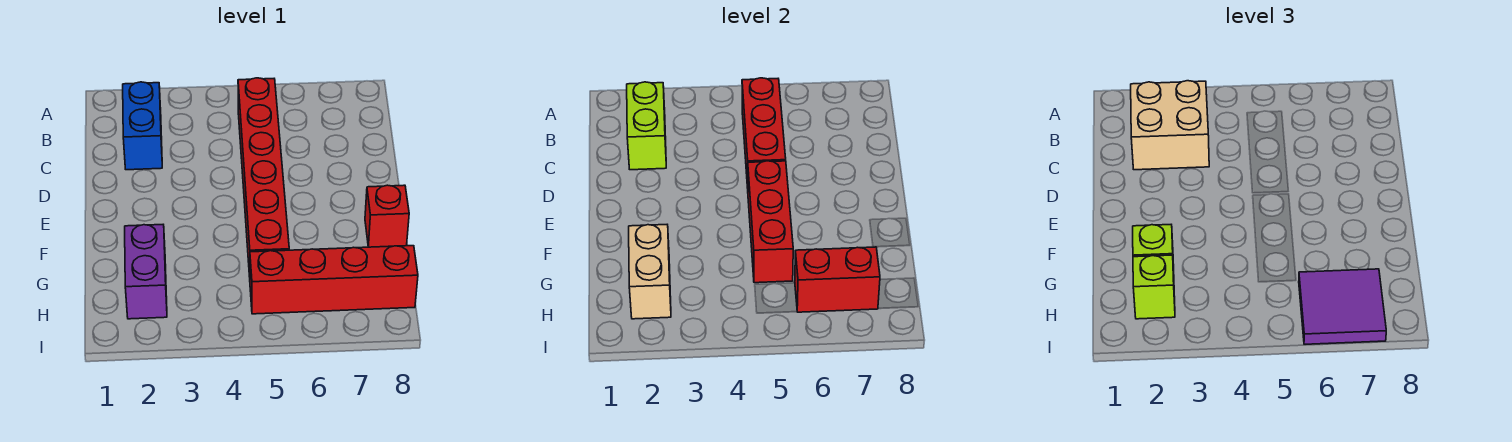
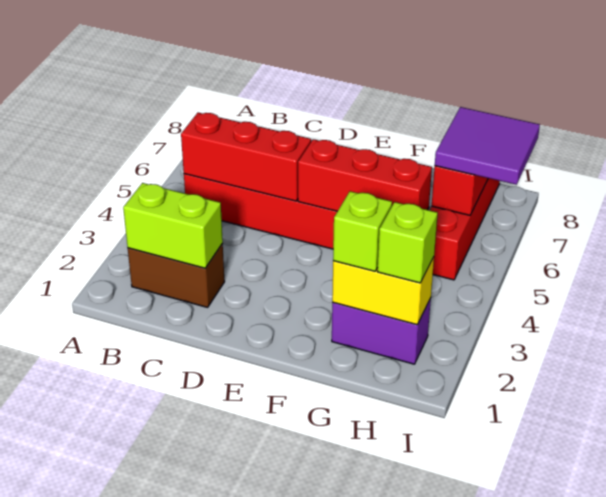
blue brick B2:C2 level 1 -> brown brick B2:C2 level 1
tan brick B2:C3 level 3 -> none
red brick F8 level 1 -> none
tan brick G2:H2 level 2 -> yellow brick G2:H2 level 2

